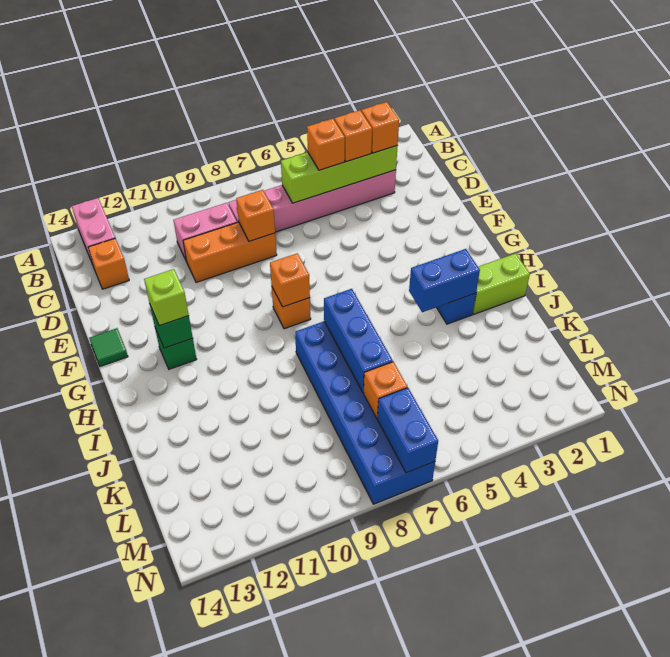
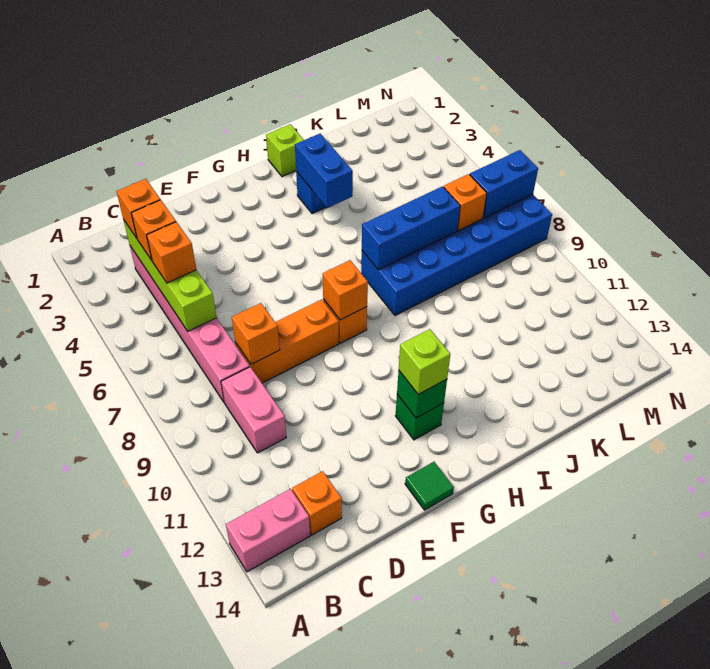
orange brick D8:D10 level 1 -> orange brick D8:F8 level 1
lime brick I1:I2 level 1 -> lime brick I1 level 1

